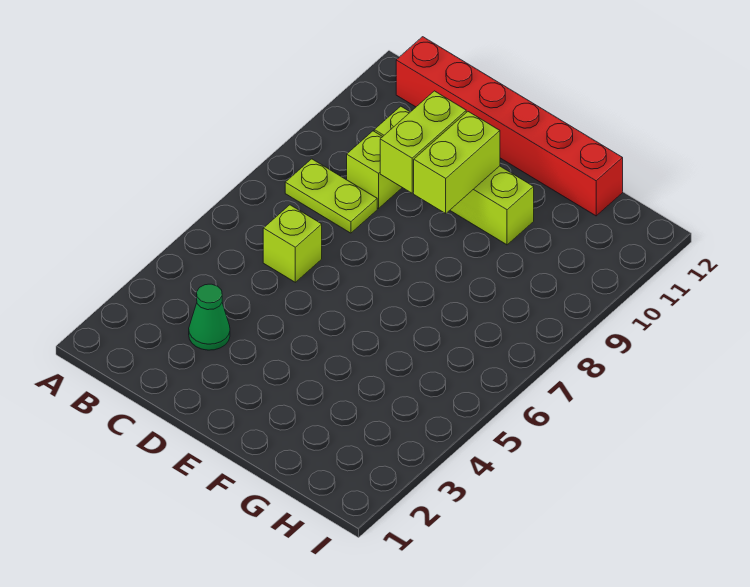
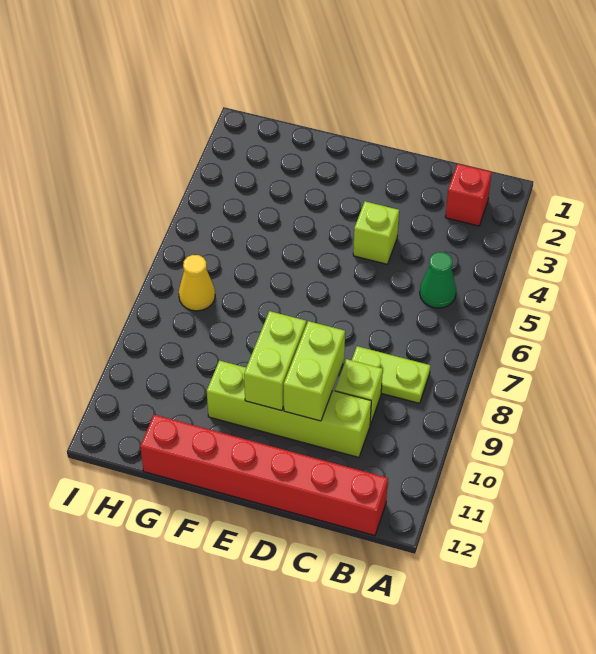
none -> red brick B2 level 1
green cone C3 level 1 -> green cone B5 level 1
lime brick C6 level 1 -> lime brick D4 level 1
none -> yellow cone H7 level 1

